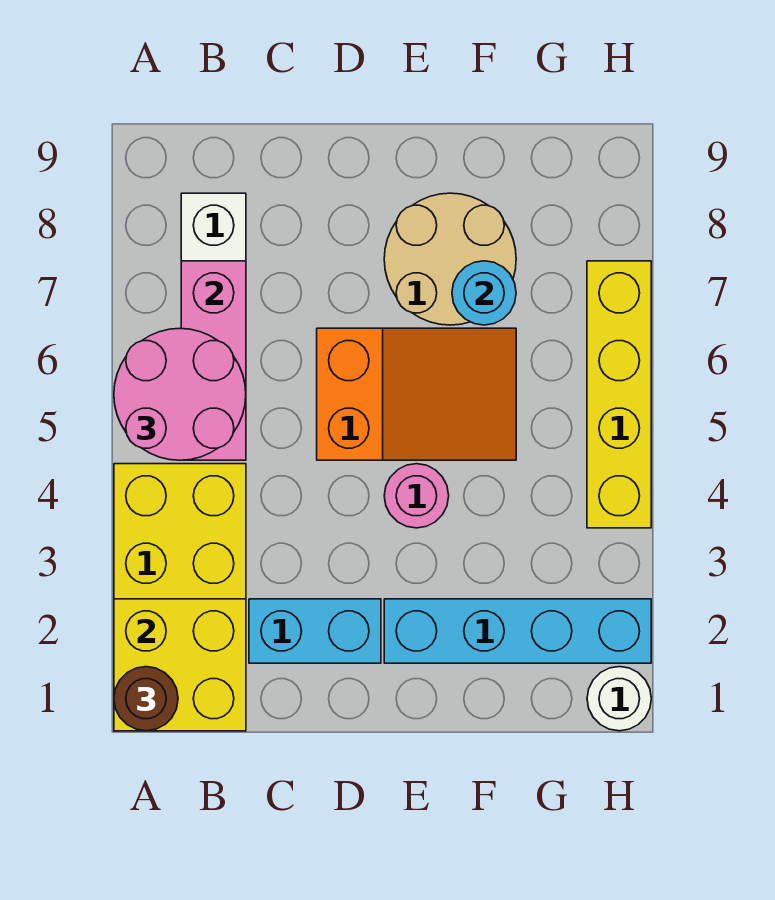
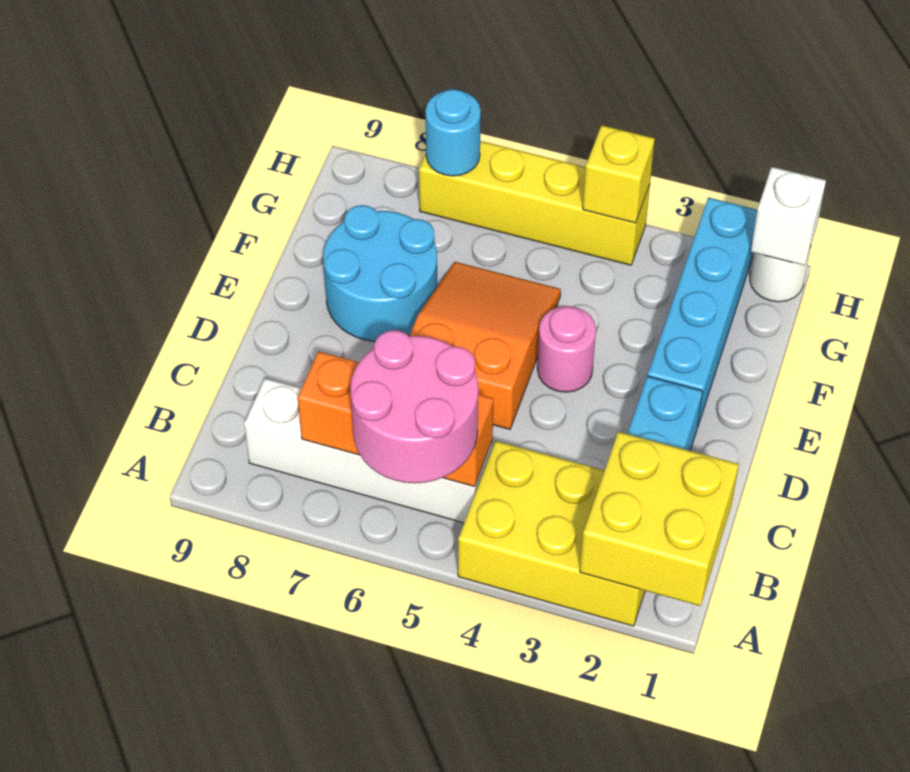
brown round brick A1 level 3 -> none
pink brick B5:B7 level 2 -> orange brick B5:B7 level 2
tan round brick E7:F8 level 1 -> cyan round brick E7:F8 level 1
cyan round brick F7 level 2 -> cyan round brick H7 level 2
none -> white brick H1 level 2
none -> yellow brick H4 level 2

